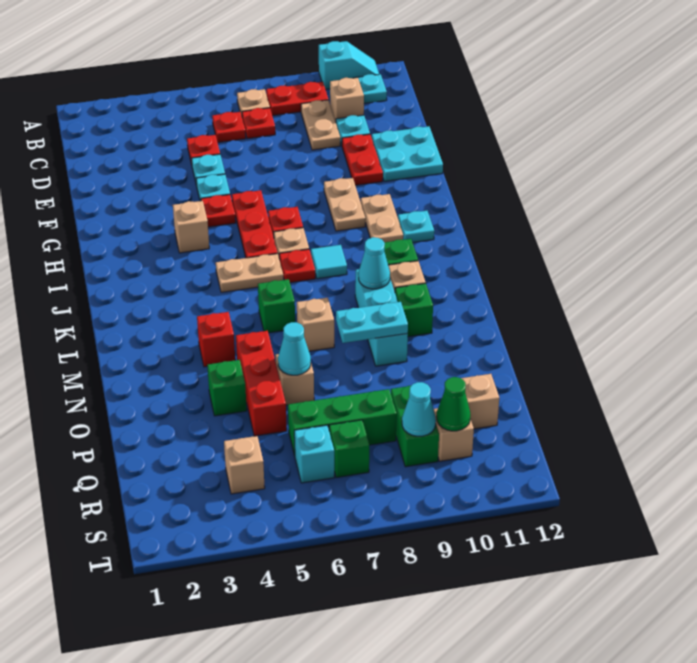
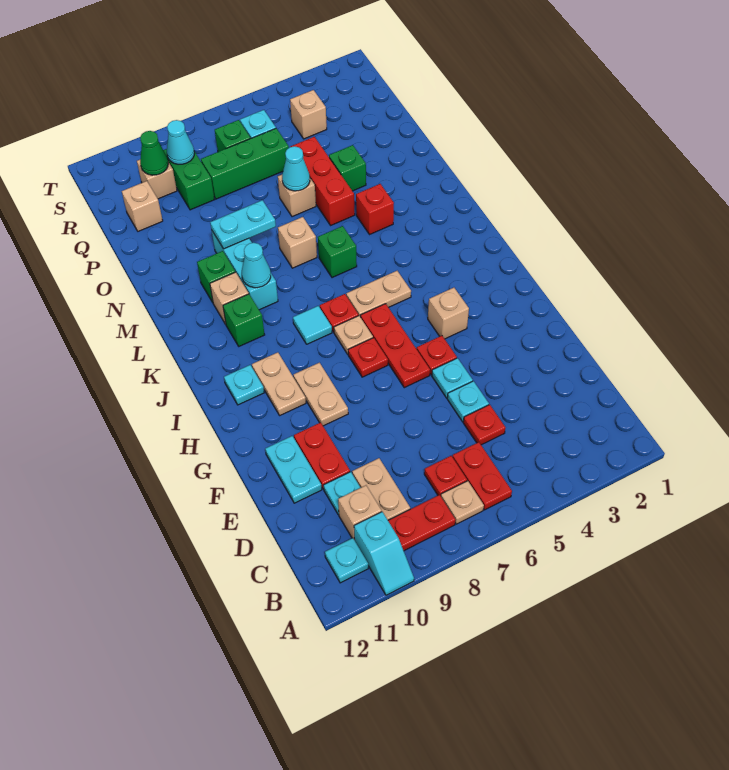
cyan slope A10:A11 level 1 top 10 -> cyan slope A10:B10 level 1 top B
red plate C6 level 1 -> red plate B6:C6 level 1
cyan plate E11:F12 level 1 -> cyan plate E11:F11 level 1

